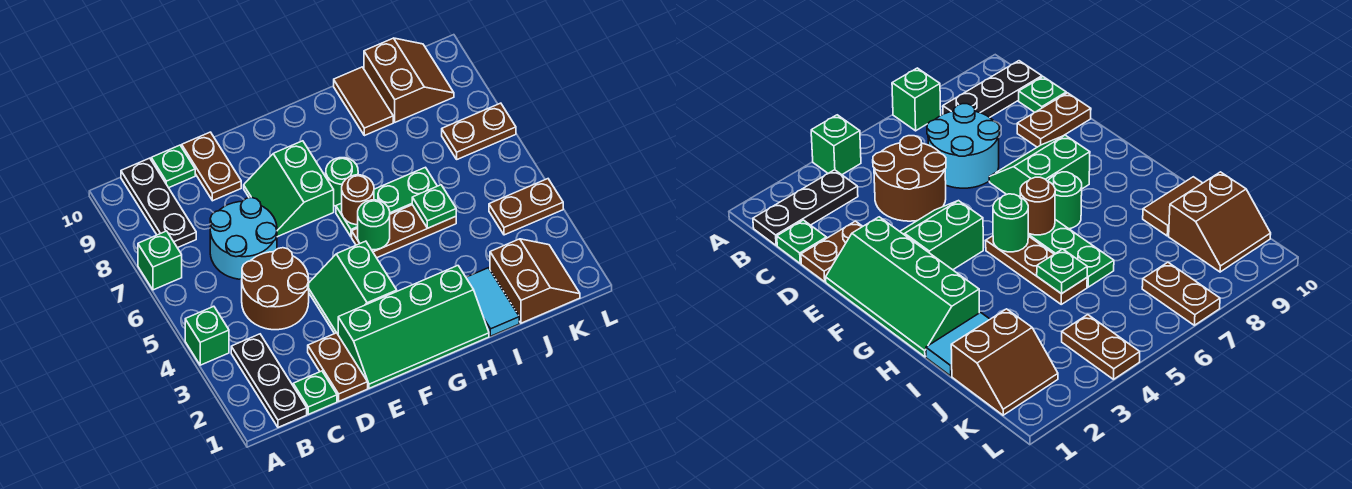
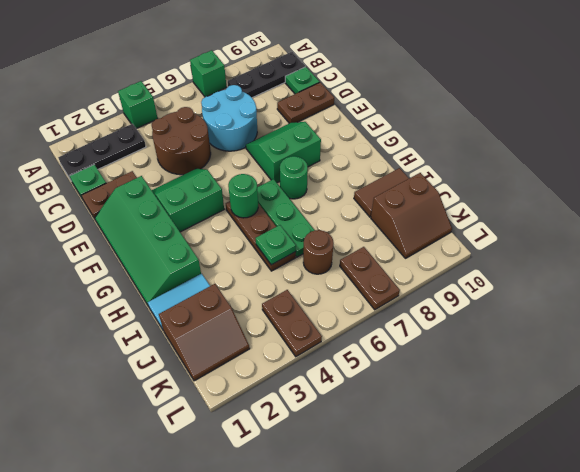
brown round brick G6 level 2 -> brown round brick J6 level 1

